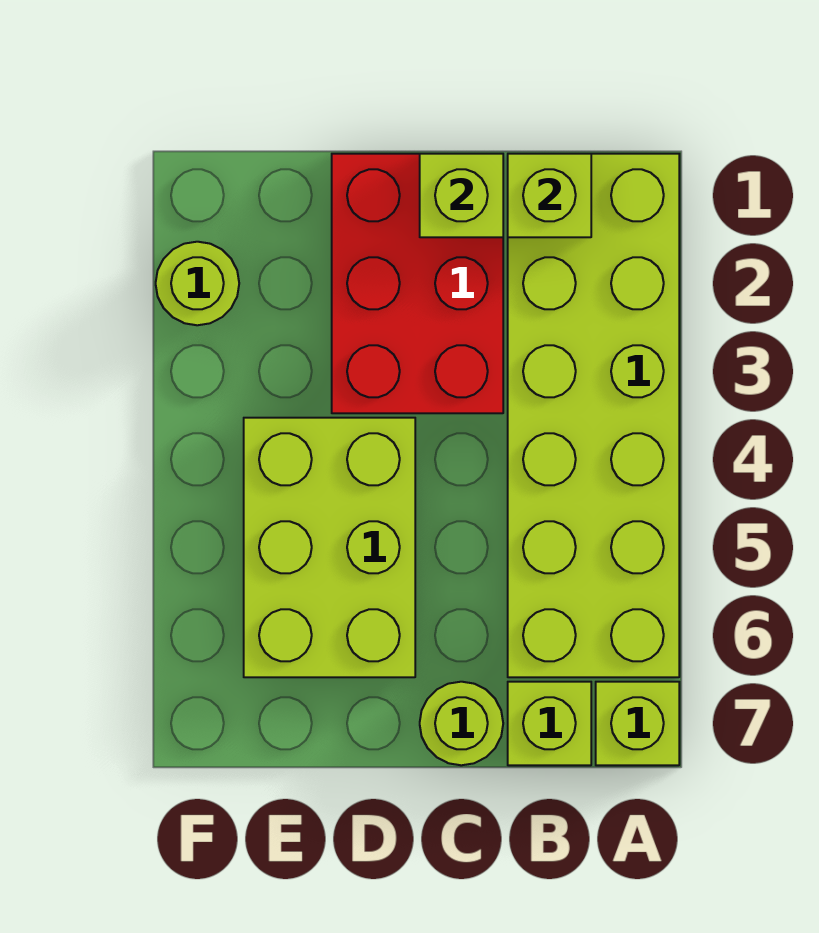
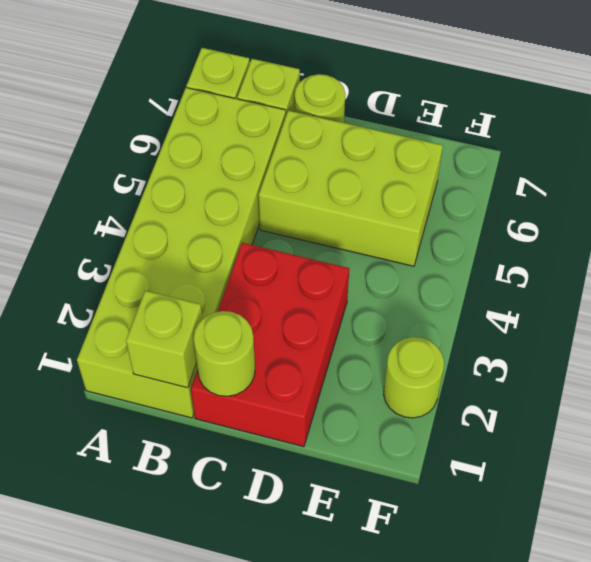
lime brick C1 level 2 -> lime round brick C1 level 2
lime brick D4:E6 level 1 -> lime brick C5:E6 level 1

